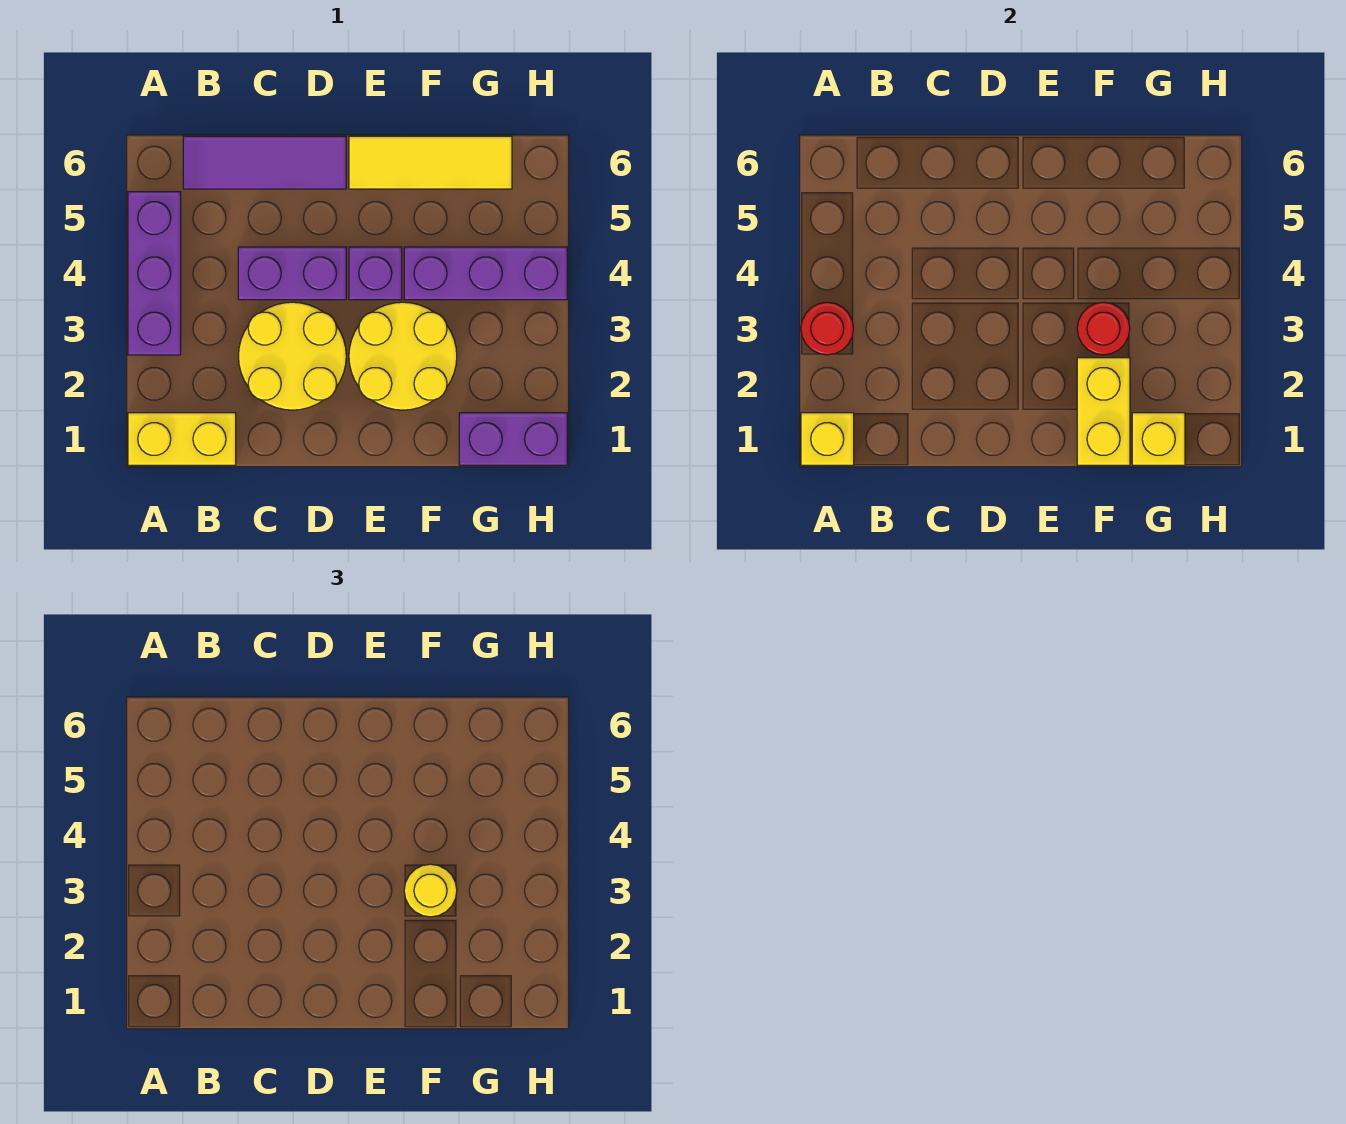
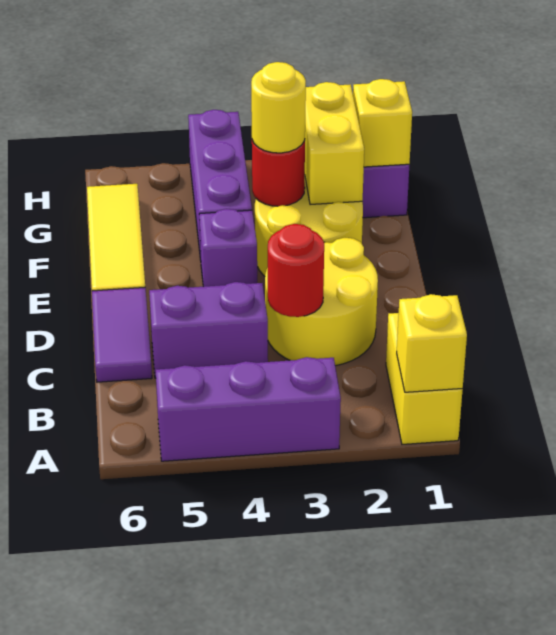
red round brick A3 level 2 -> red round brick C3 level 2
purple tile B6:D6 level 1 -> purple tile C6:D6 level 1
purple brick C4:D4 level 1 -> purple brick C4:C5 level 1
yellow brick F1:F2 level 2 -> yellow brick F2:G2 level 2

